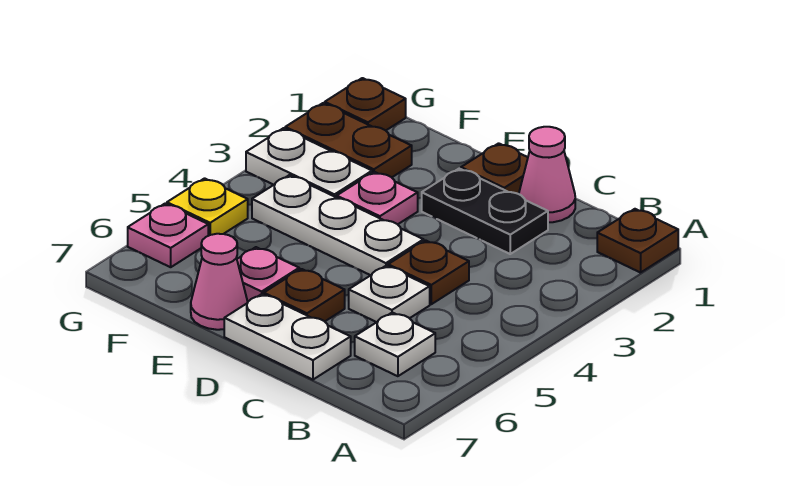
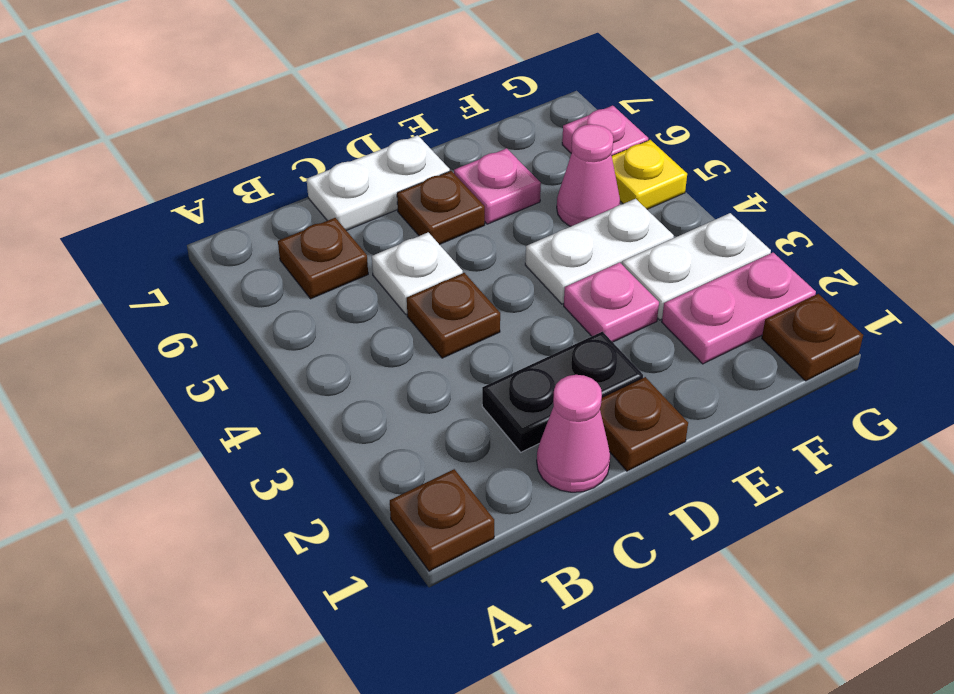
white plate B6 level 1 -> brown plate B6 level 1
white plate D4:F4 level 1 -> white plate E4:F4 level 1
pink cone E7 level 1 -> pink cone F5 level 1
brown plate F2:G2 level 1 -> pink plate F2:G2 level 1

